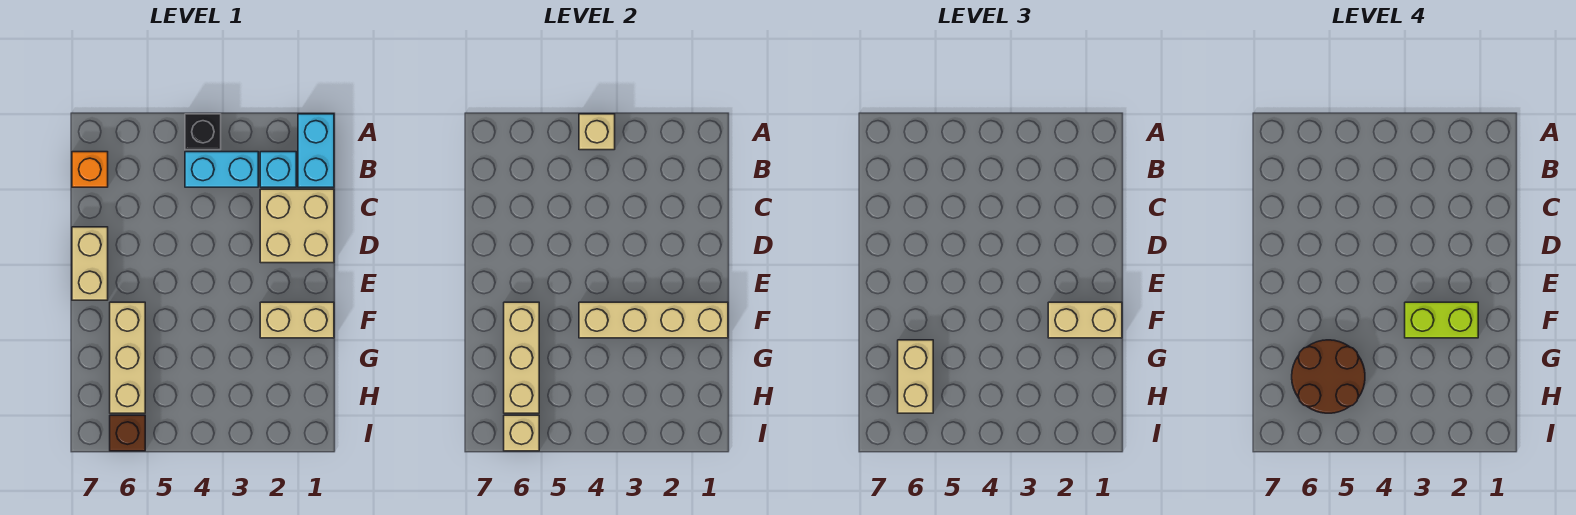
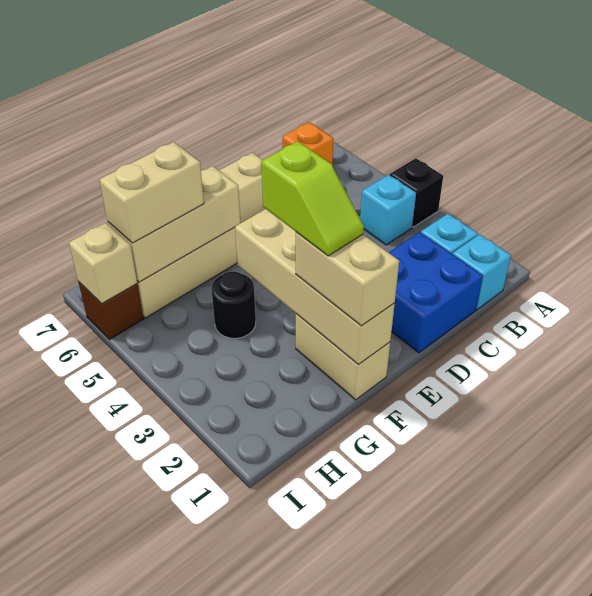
cyan brick A1:B1 level 1 -> cyan brick B1 level 1
tan brick A4 level 2 -> none
cyan brick B3:B4 level 1 -> cyan brick B4 level 1
tan brick C1:D2 level 1 -> blue brick C1:D2 level 1
lime brick F2:F3 level 4 -> lime slope F2:F3 level 4 top 3
none -> black round brick G4 level 1
brown round brick G5:H6 level 4 -> none

